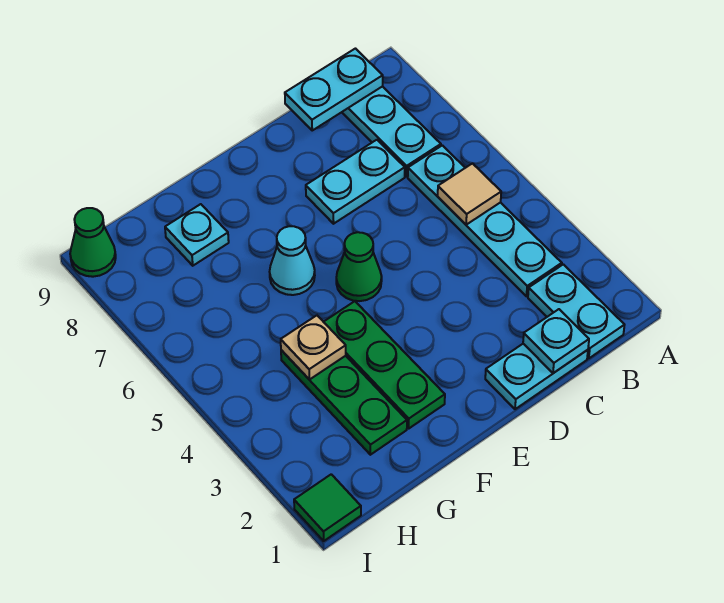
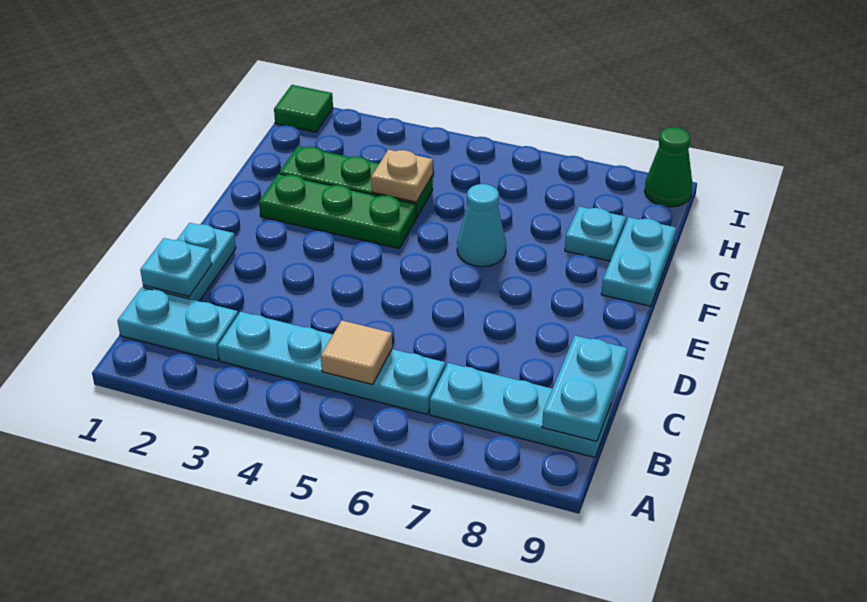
cyan plate C7:D7 level 1 -> cyan plate F9:G9 level 1
green cone E5 level 1 -> none

